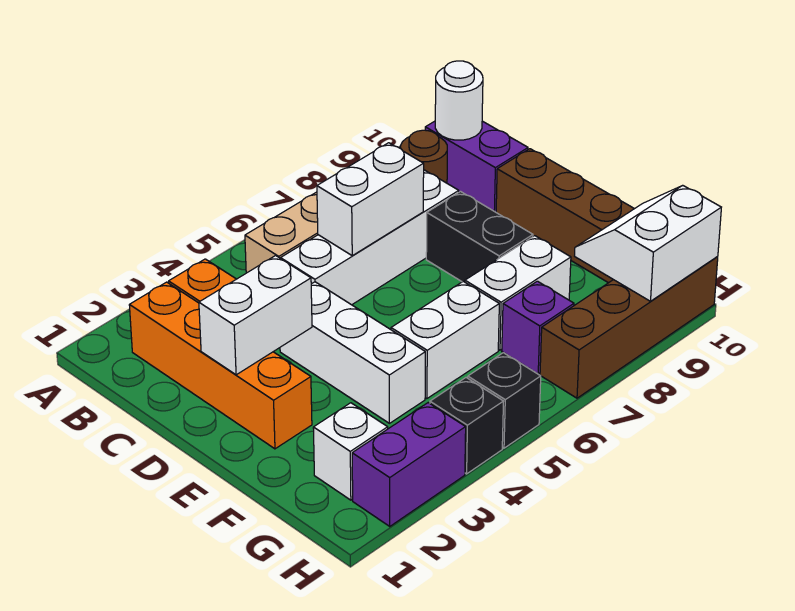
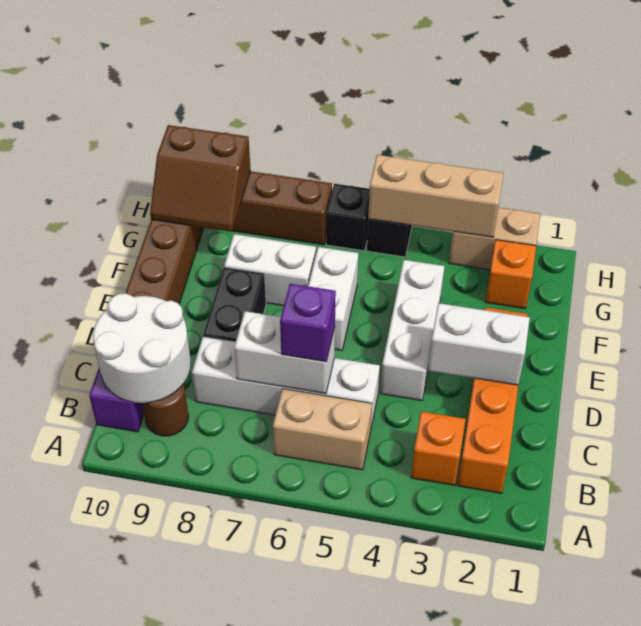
white round brick B10 level 2 -> white round brick B9:C10 level 2
white brick F5:F6 level 1 -> white brick E6:F6 level 1
white brick G2 level 1 -> orange brick G2 level 1
purple brick G7 level 1 -> purple brick C6 level 3
white slope G9:H10 level 2 top H -> brown slope G9:H10 level 2 top H
purple brick H2:H3 level 1 -> tan brick H2:H3 level 1
none -> tan brick H3:H5 level 2
black brick H4 level 1 -> black brick H6 level 1

